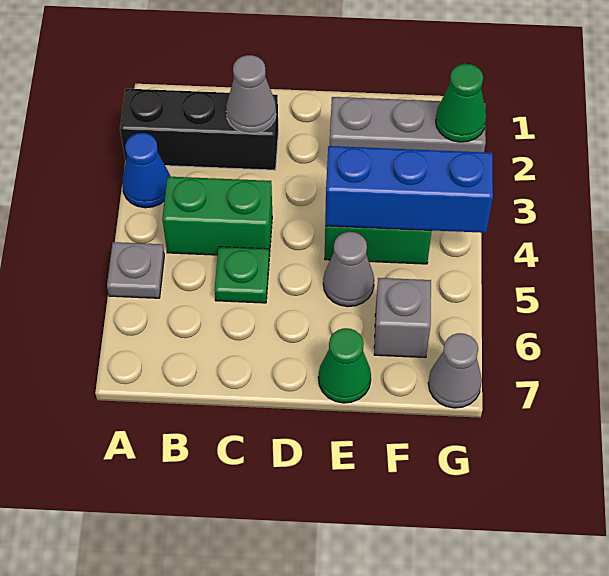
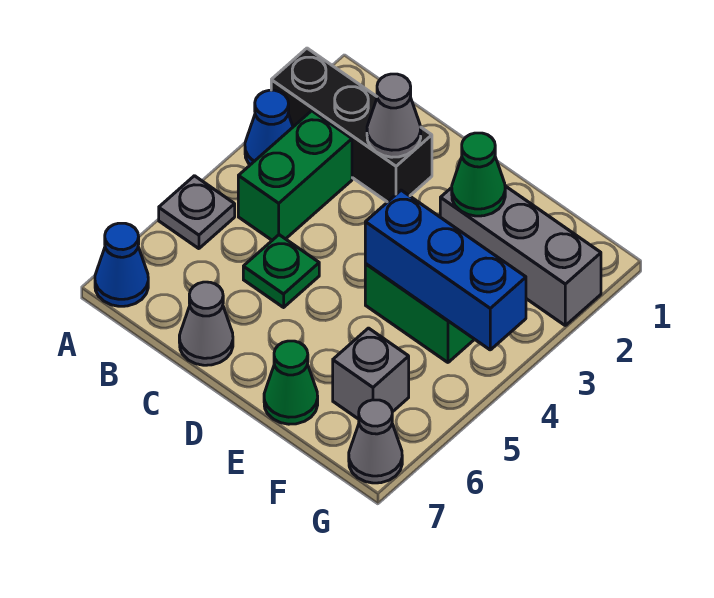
none -> blue cone A7 level 1
green brick B4:C4 level 1 -> green brick B3:B4 level 1
grey cone E5 level 1 -> grey cone C7 level 1
green cone G2 level 2 -> green cone E2 level 2

